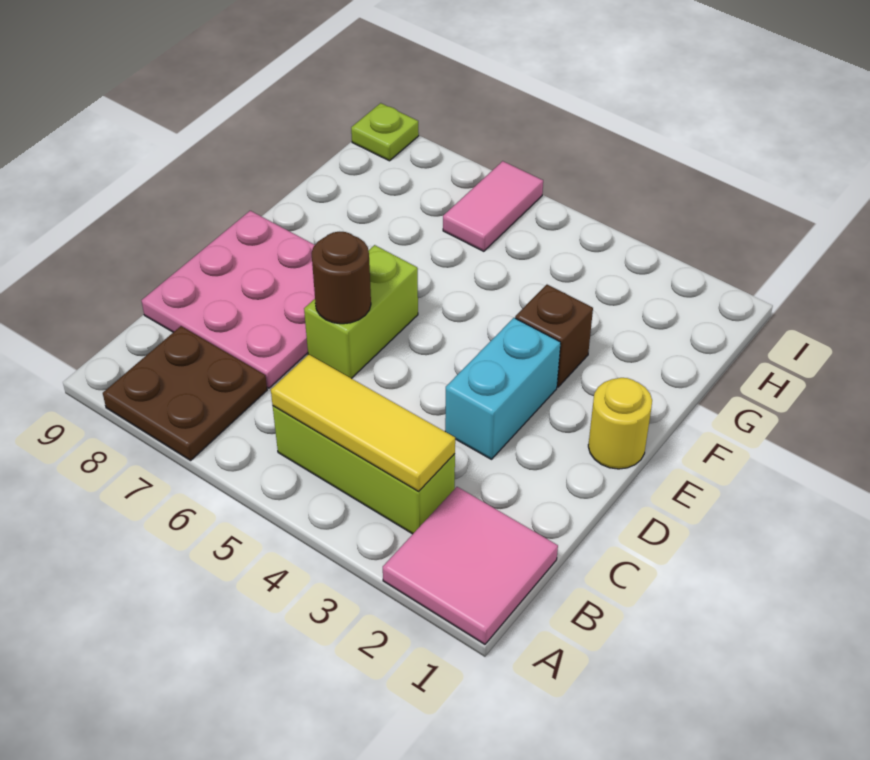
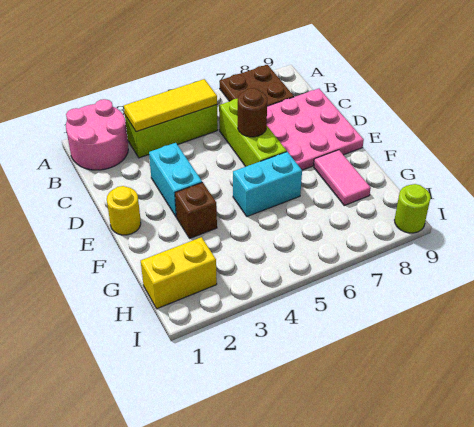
pink tile A1:B2 level 1 -> pink round brick A1:B2 level 1
lime brick D6:E6 level 1 -> lime brick C6:E6 level 1
none -> cyan brick F5:F6 level 1
none -> yellow brick H1:H2 level 1
pink tile H6:I6 level 1 -> pink tile F8:G8 level 1
lime plate I9 level 1 -> lime round brick I9 level 1

